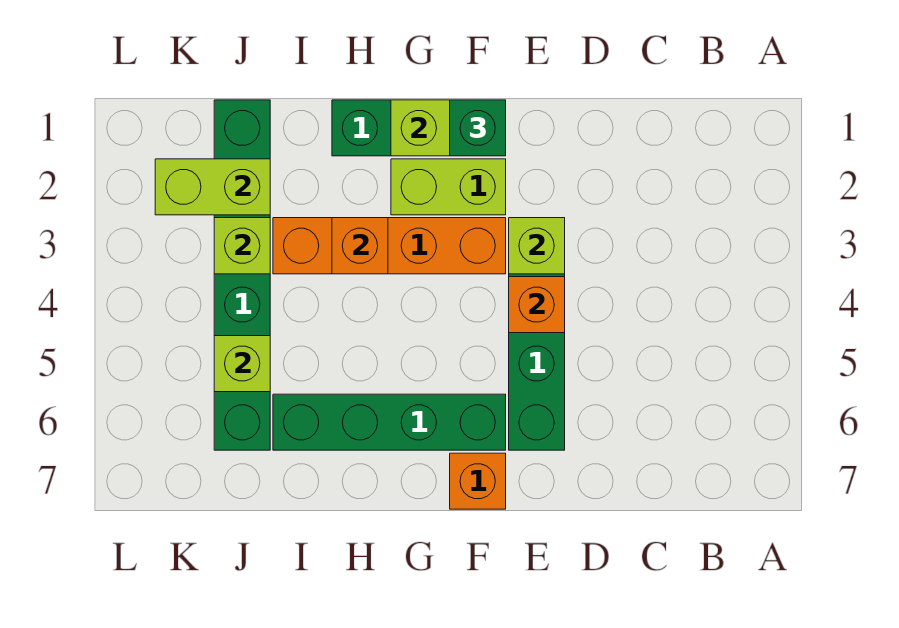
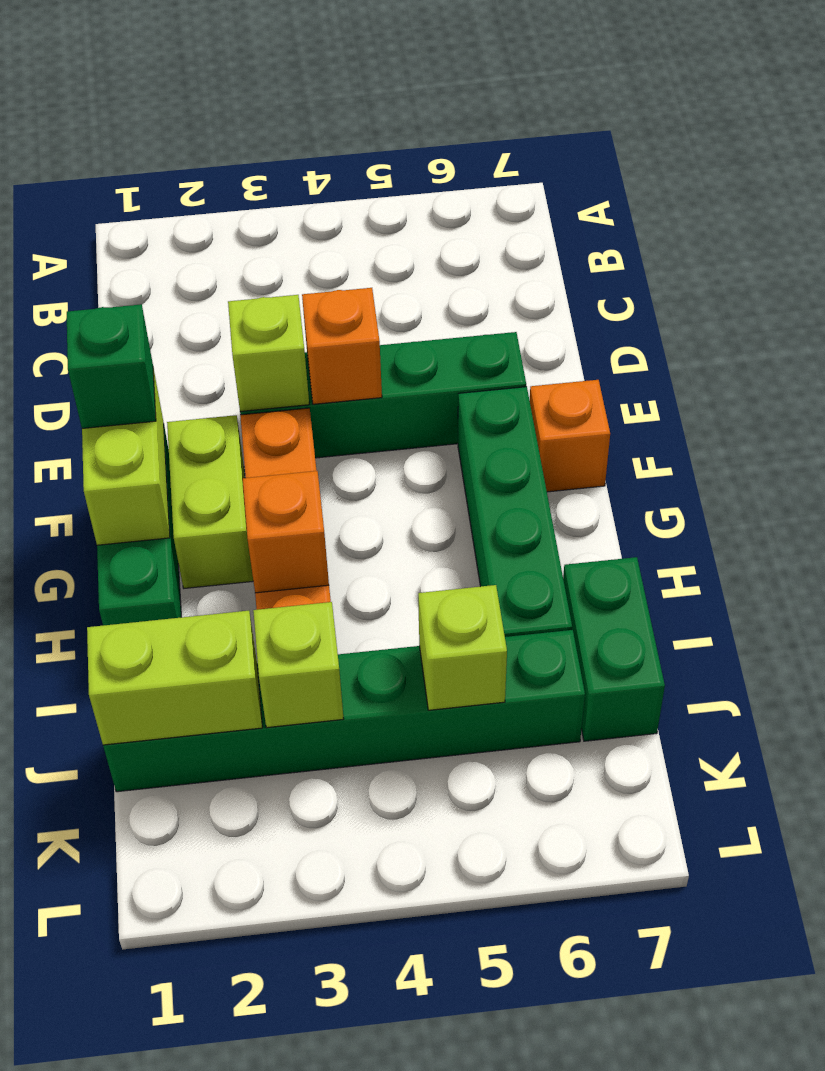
none -> green brick I7:J7 level 1
lime brick J2:K2 level 2 -> lime brick J1:J2 level 2

